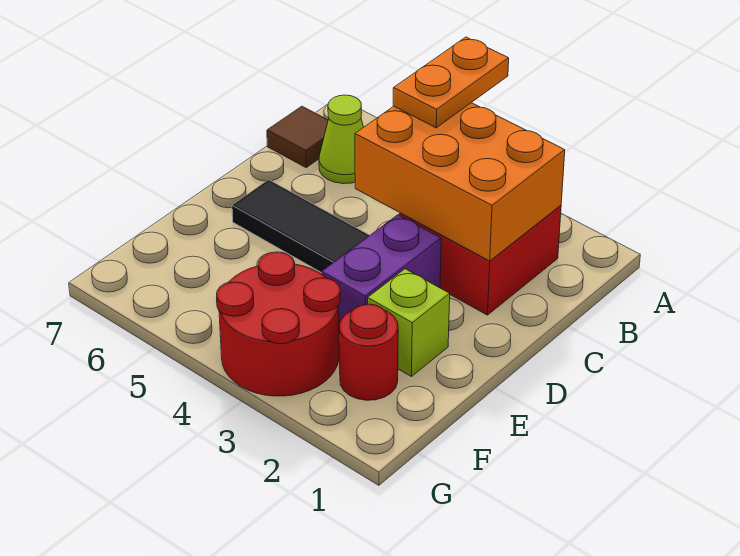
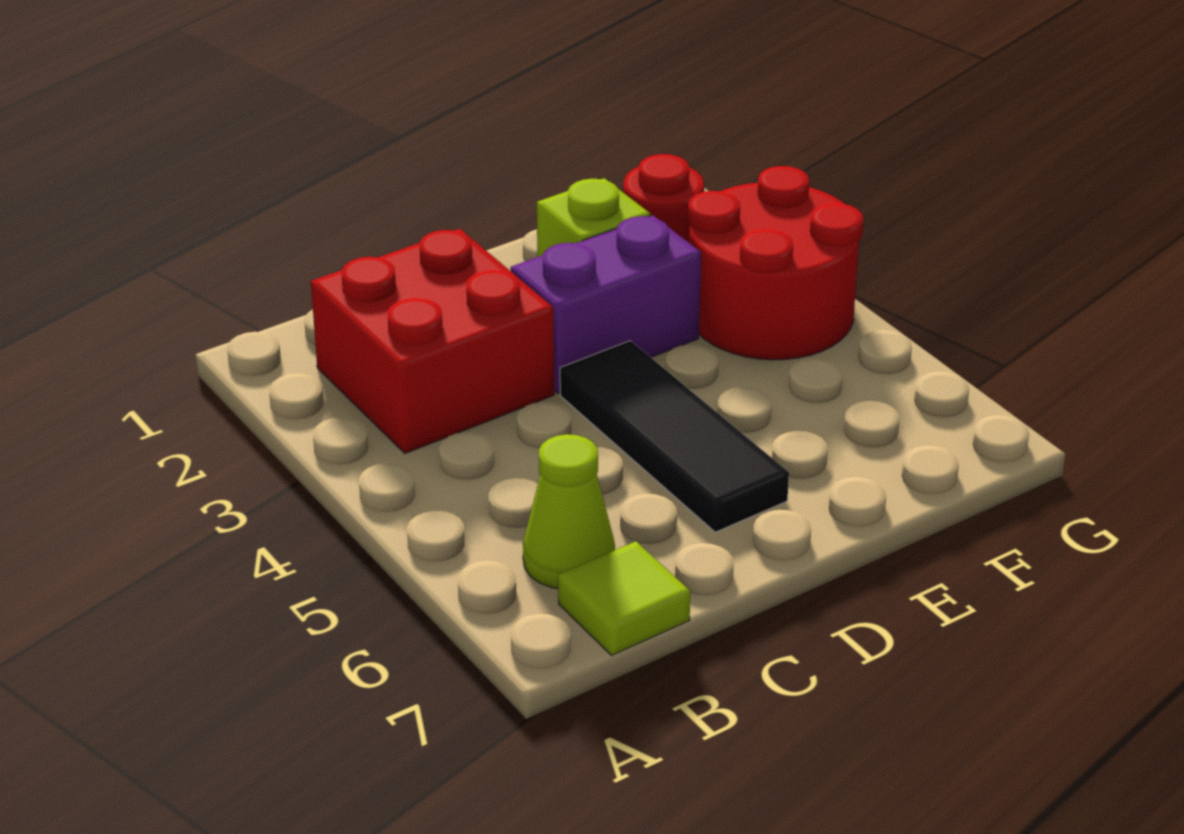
orange plate A4:B4 level 3 -> none
orange brick B2:C4 level 2 -> none
brown tile B7 level 1 -> lime tile B7 level 1

